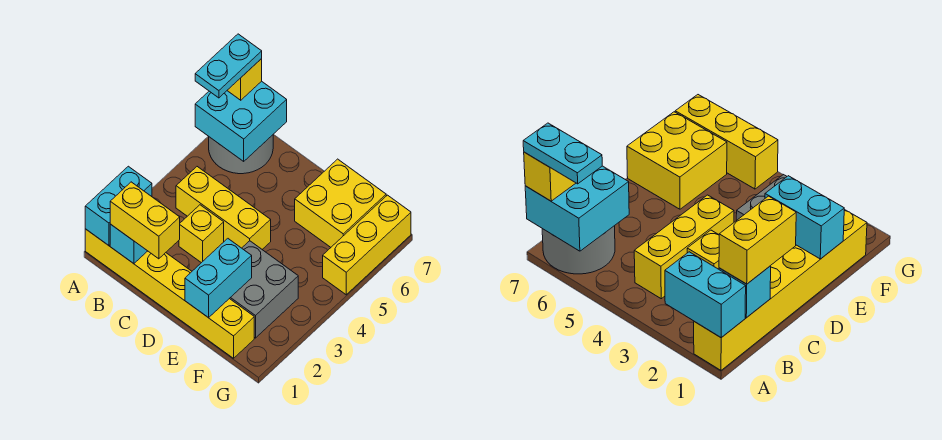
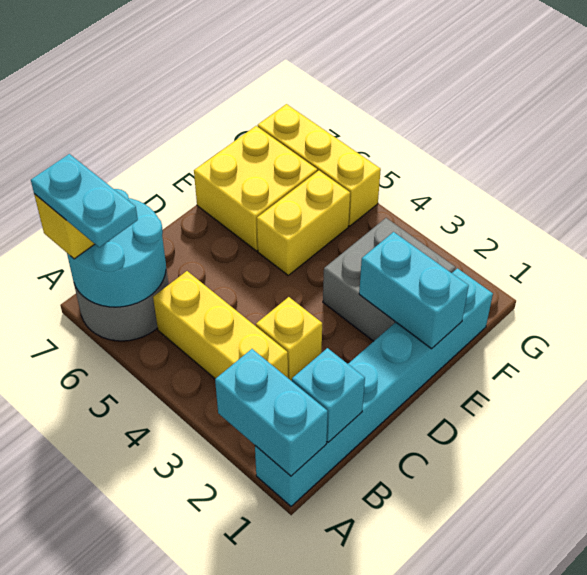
yellow brick A1:F1 level 1 -> cyan brick A1:F1 level 1
cyan brick A6:B7 level 2 -> cyan round brick A6:B7 level 2
yellow brick B1:C1 level 3 -> yellow brick E5:F5 level 1
yellow brick B4:D4 level 1 -> yellow brick B3:B5 level 1

